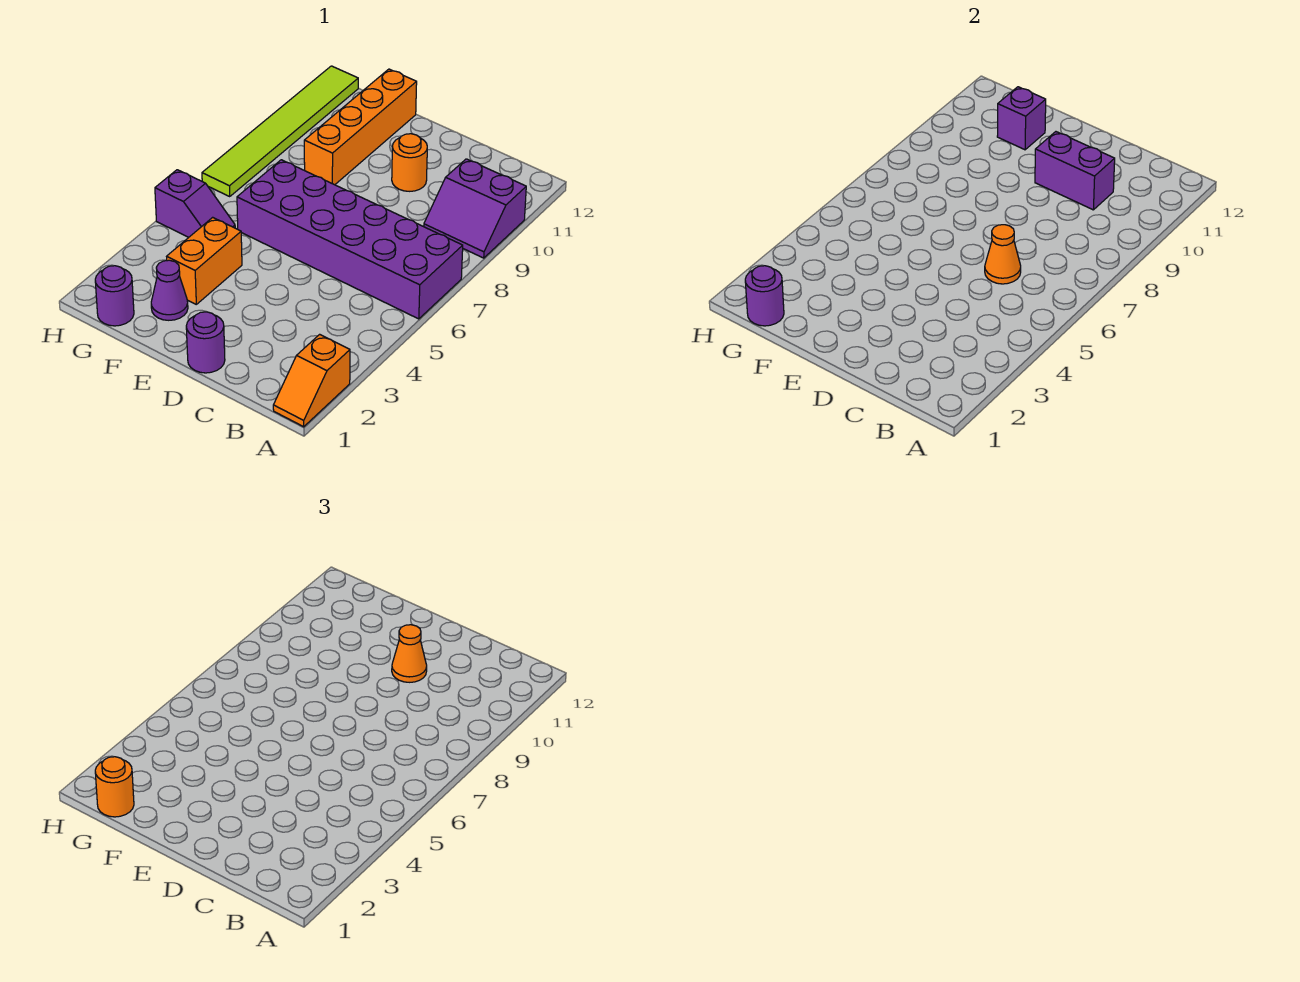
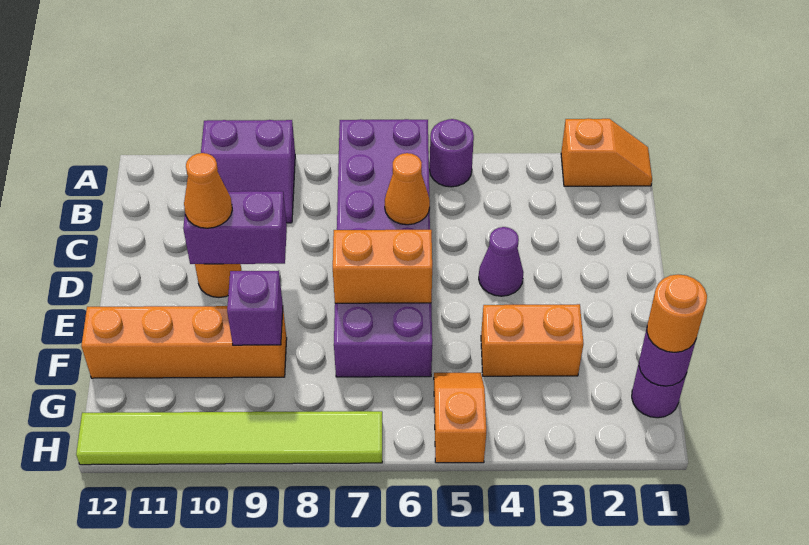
purple slope A9:B10 level 1 top 10 -> purple slope A9:B10 level 1 top A
purple brick C10:D10 level 2 -> purple brick D9:D10 level 2
purple round brick D1 level 1 -> purple round brick A5 level 1
none -> orange brick E6:E7 level 2
purple cone F2 level 1 -> purple cone D4 level 1
purple brick F11 level 2 -> purple brick F9 level 2
purple slope G5:H5 level 1 top H -> orange slope G5:H5 level 1 top H

